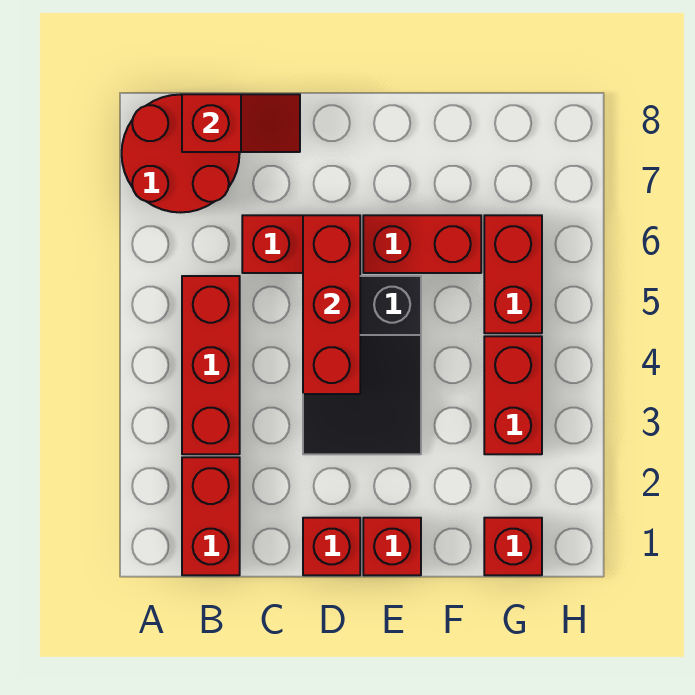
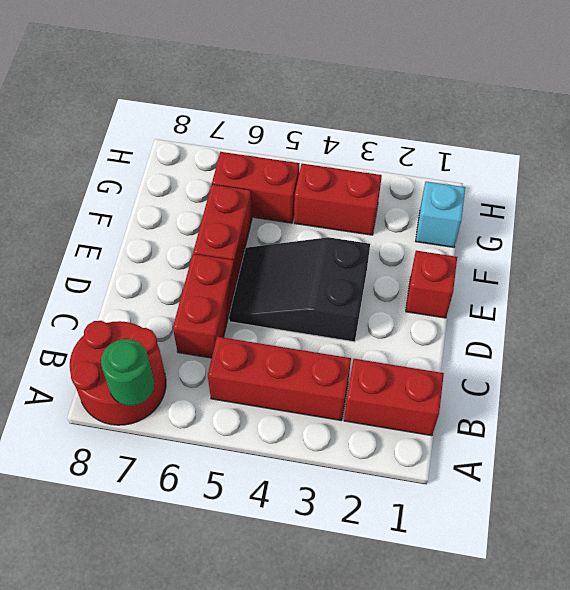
none -> green round brick A7 level 2
red slope B8:C8 level 2 top B -> none
red brick D1 level 1 -> none
black slope D3:E5 level 1 top 5 -> black slope D3:E5 level 1 top 3
red brick D4:D6 level 2 -> none
red brick G1 level 1 -> cyan brick G1 level 1

